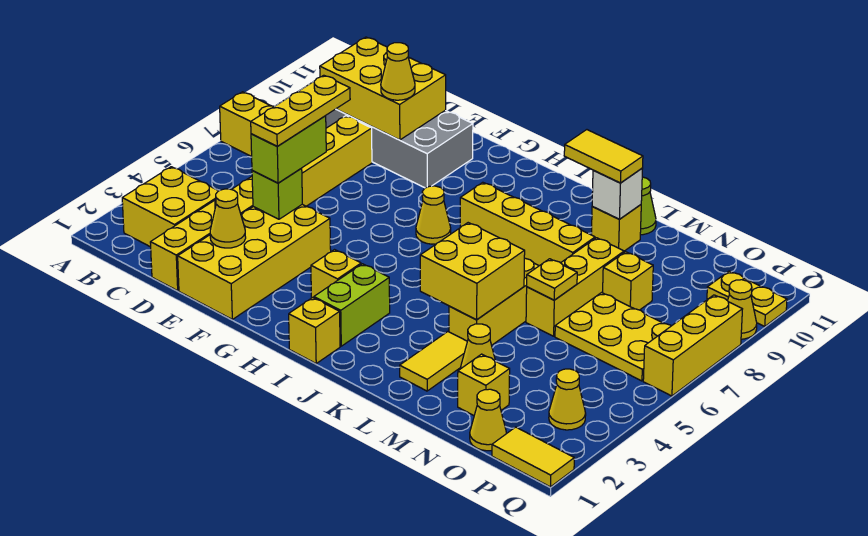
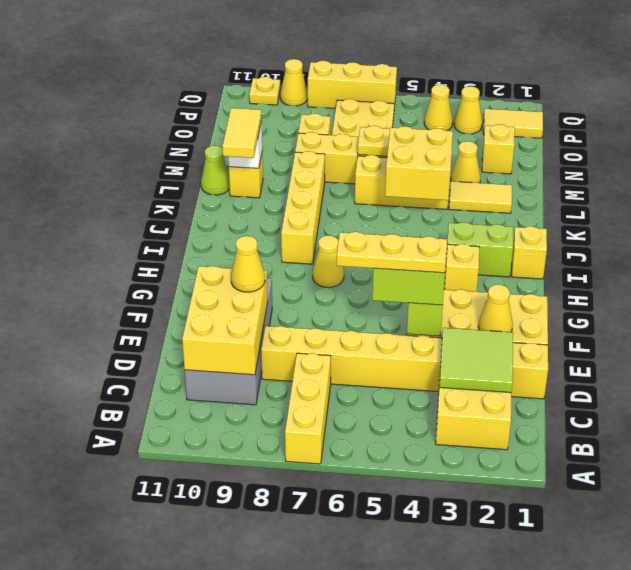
none -> lime tile C2:D3 level 2
yellow cone O1 level 1 -> yellow cone P4 level 1
yellow tile P1:Q1 level 1 -> yellow tile P1:P2 level 1
yellow plate P10:Q10 level 1 -> yellow plate Q10 level 1

